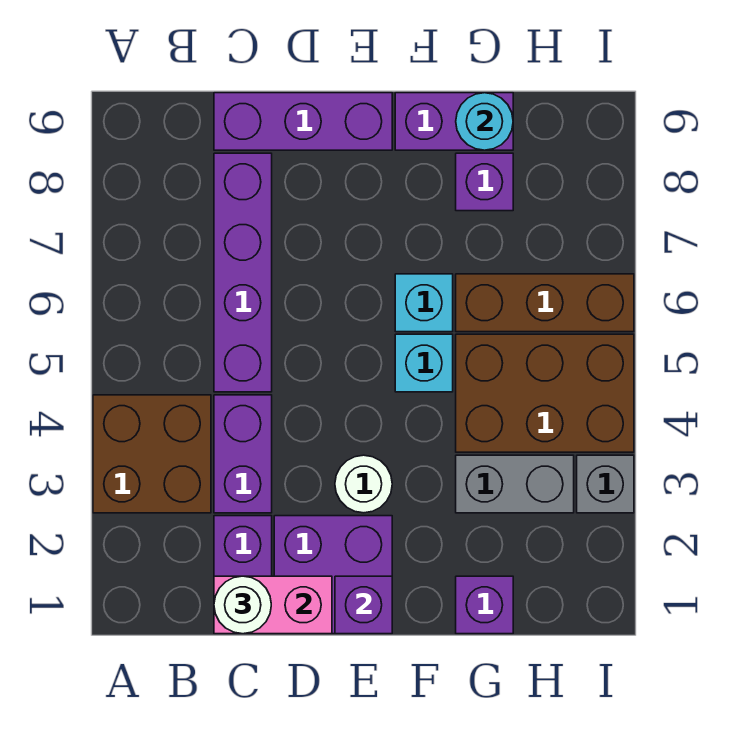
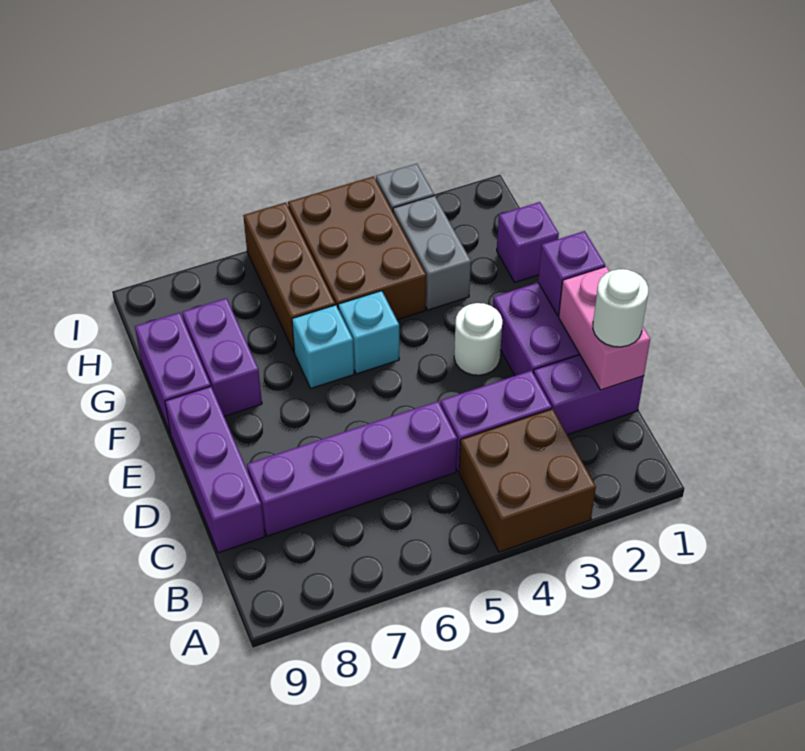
purple brick G8 level 1 -> purple brick F8:G8 level 1
cyan round brick G9 level 2 -> none

